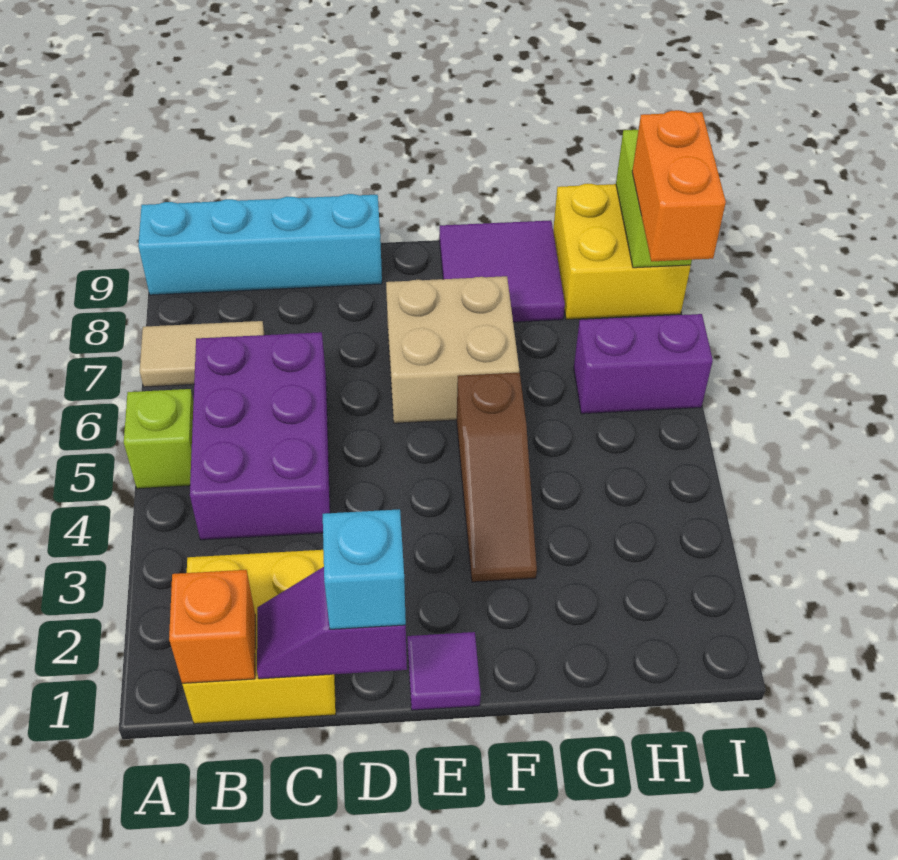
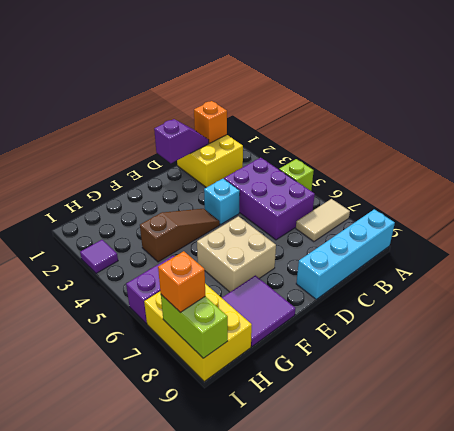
cyan brick D1 level 3 -> cyan brick D4 level 1
purple tile E1 level 1 -> purple tile I3 level 1
brown slope F3:F5 level 1 top 5 -> brown slope E4:G4 level 1 top G
yellow brick H8:I9 level 1 -> yellow brick H7:I9 level 1
orange brick I7:I8 level 3 -> orange brick I8 level 3

